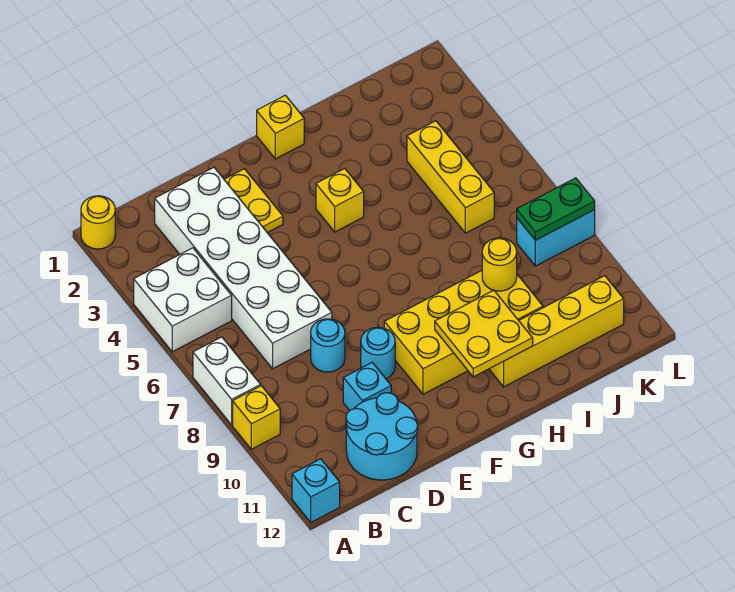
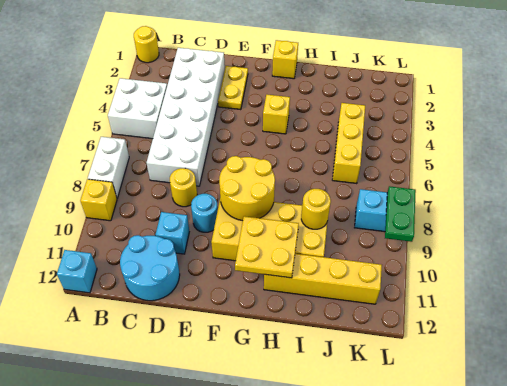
cyan round brick D8 level 1 -> yellow round brick D8 level 1
none -> yellow round brick F8:G9 level 2
green plate K8:L8 level 2 -> green plate L8:L9 level 2

